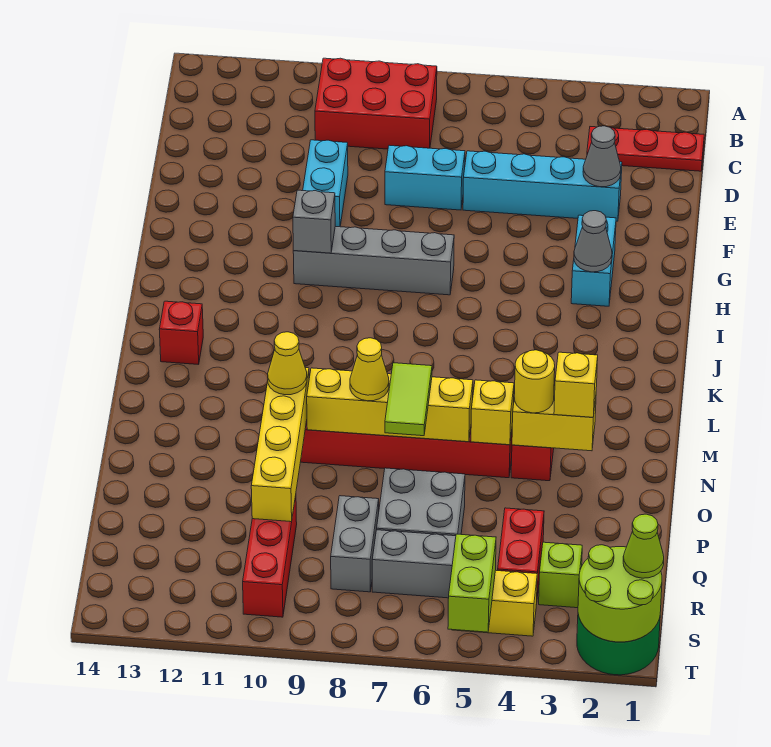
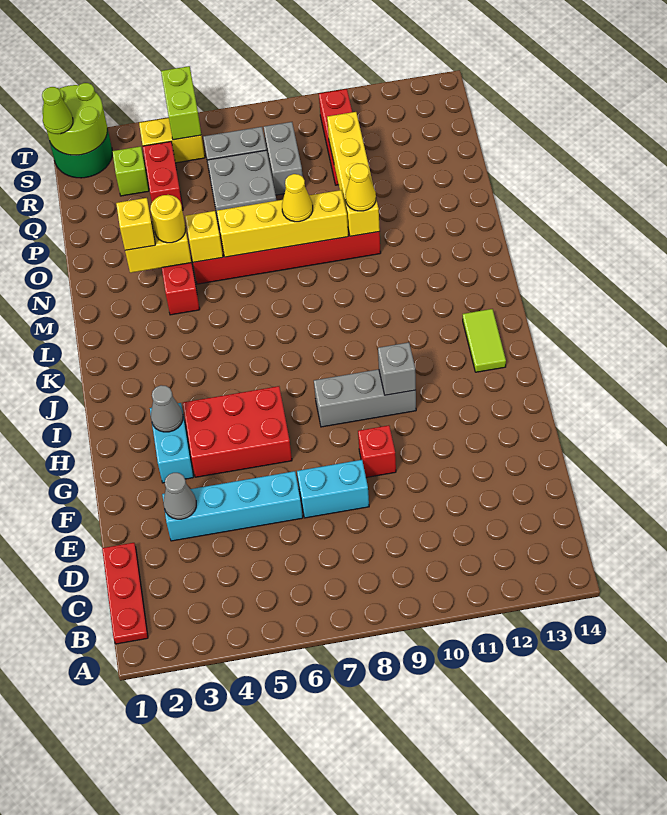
red brick B8:C10 level 1 -> red brick G4:H6 level 1
red plate C1:C3 level 1 -> red plate B1:D1 level 1
cyan brick E10:F10 level 1 -> none
grey brick H7:H10 level 1 -> grey brick H8:H10 level 1
red brick K13 level 1 -> red brick F9 level 1
lime tile N7:O7 level 3 -> lime tile I13:J13 level 1

